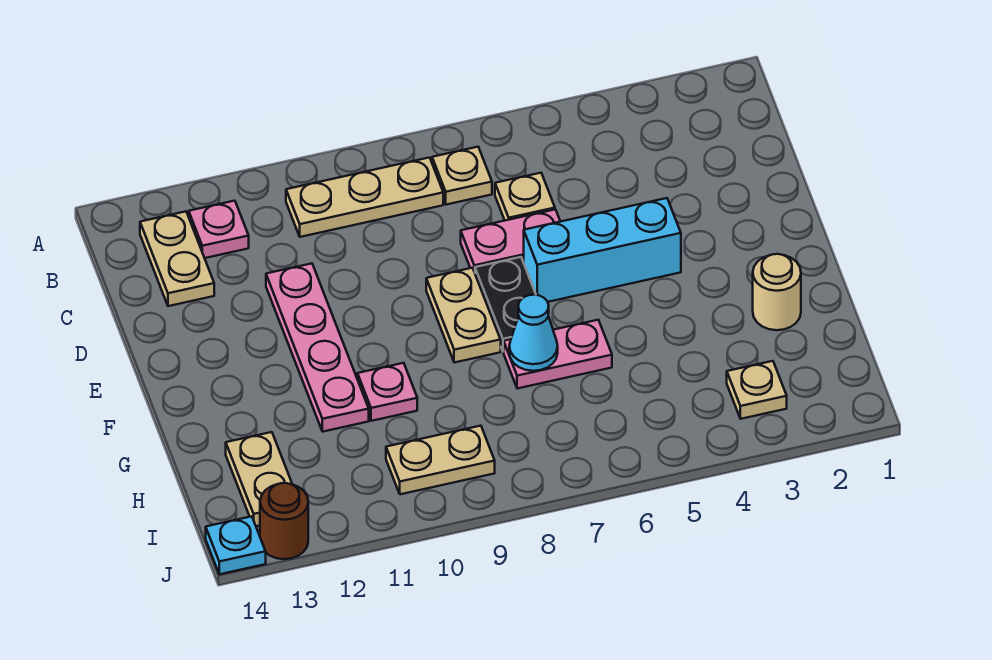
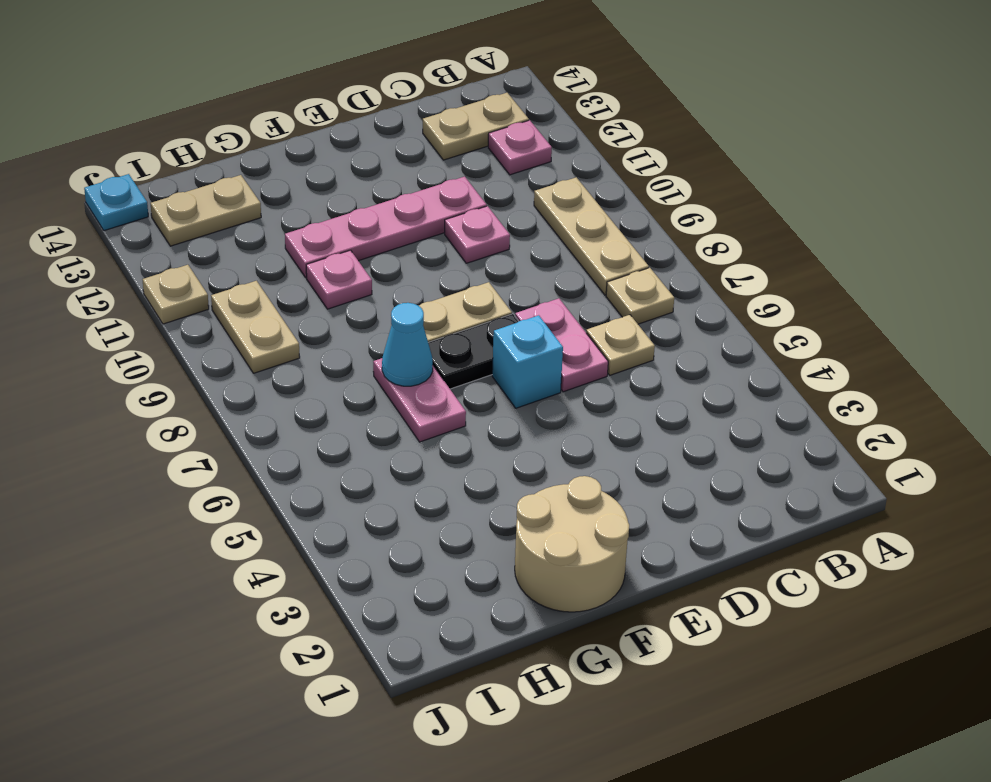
none -> pink plate D10 level 1
cyan brick E4:E6 level 1 -> cyan brick E6 level 1
tan round brick G2 level 1 -> tan round brick F1:G2 level 1
tan plate I3 level 1 -> tan plate J11 level 1
brown round brick J13 level 1 -> none

